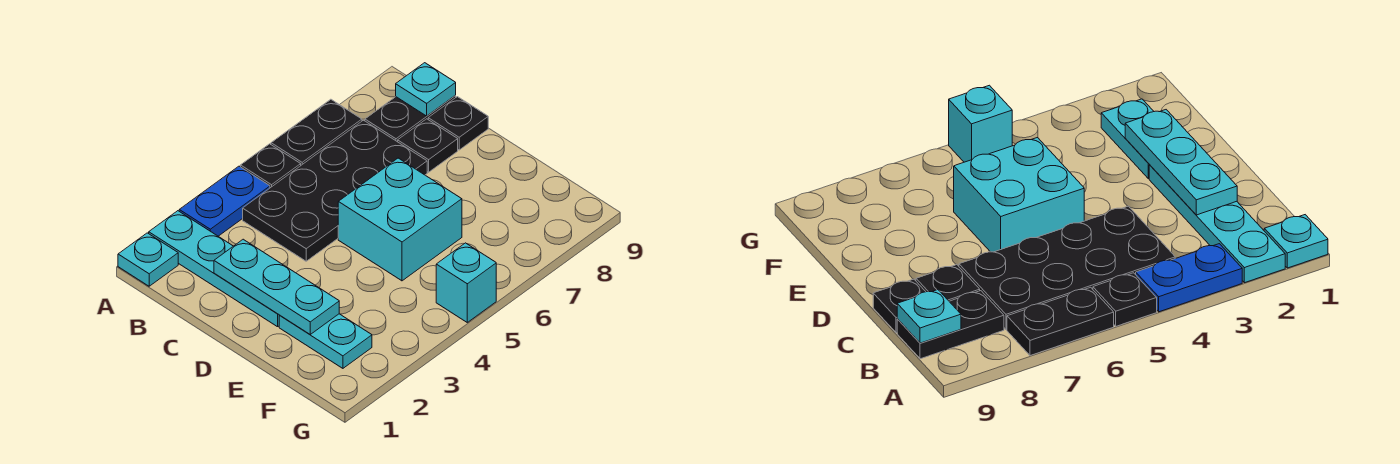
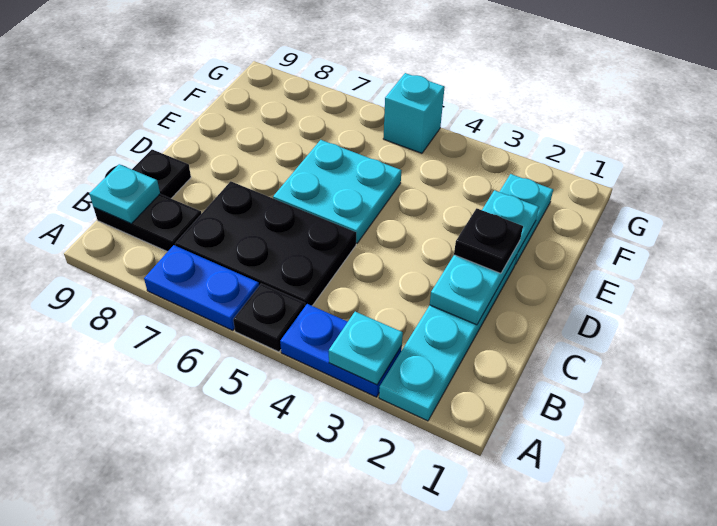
cyan plate A1 level 1 -> cyan plate A3 level 2
black plate A6:A7 level 1 -> blue plate A6:A7 level 1
black plate B4:C7 level 1 -> black plate B5:C7 level 1
black plate C8 level 1 -> black plate D2 level 3
cyan brick D5:E6 level 1 -> cyan plate D5:E6 level 1

